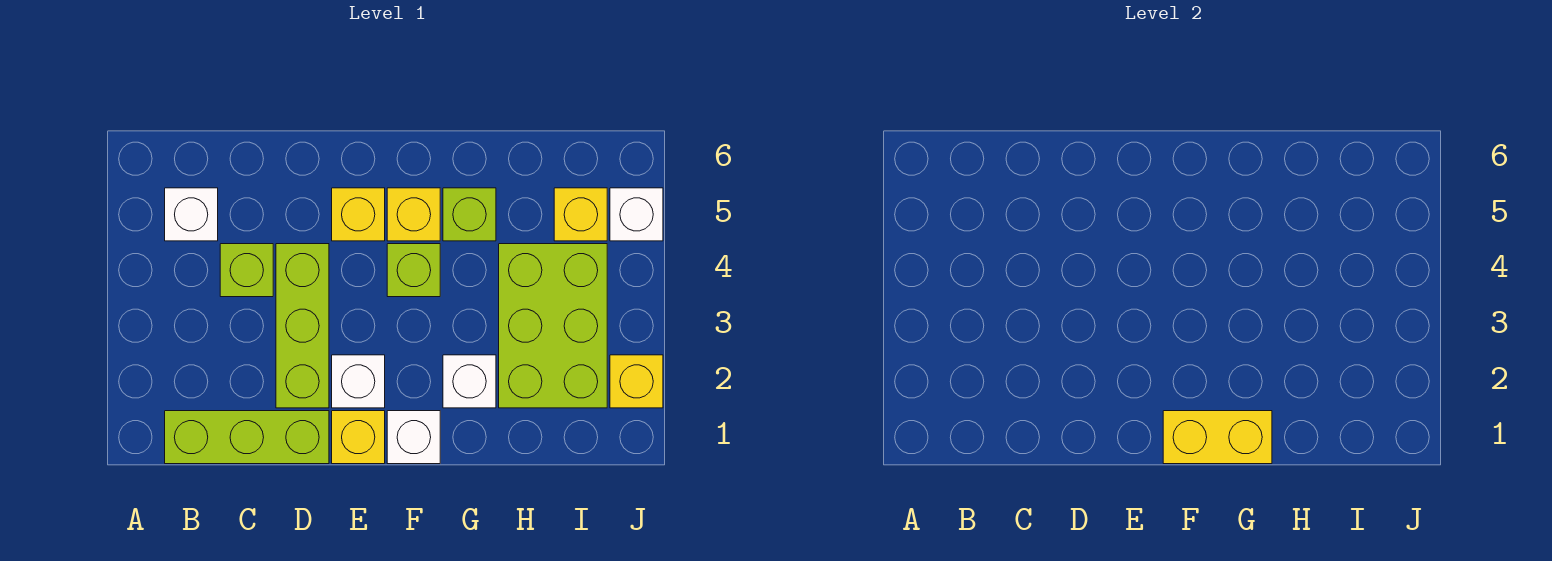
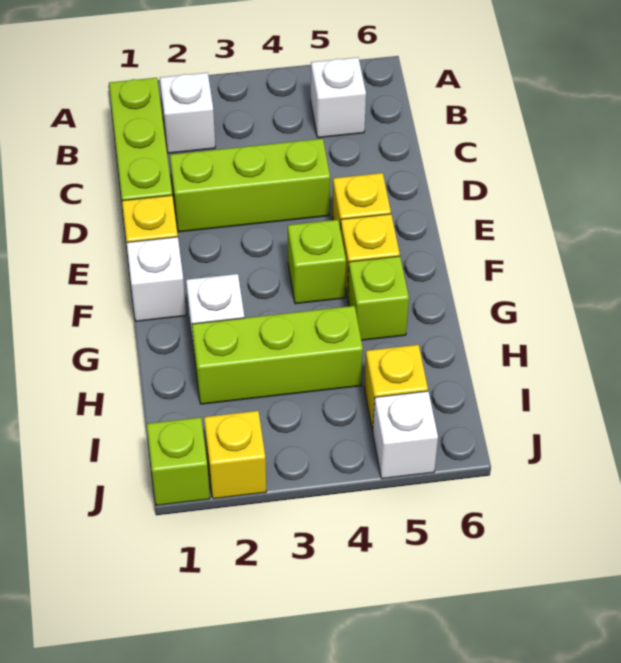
lime brick C4 level 1 -> lime brick J1 level 1
white brick E2 level 1 -> white brick B2 level 1
yellow brick F1:G1 level 2 -> none
lime brick H2:I4 level 1 -> lime brick H2:H4 level 1

